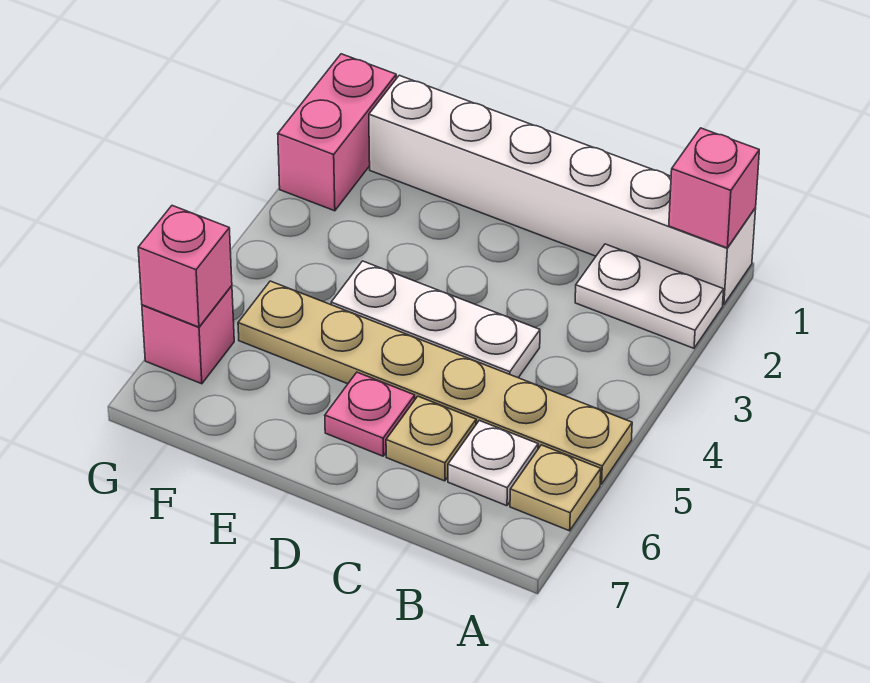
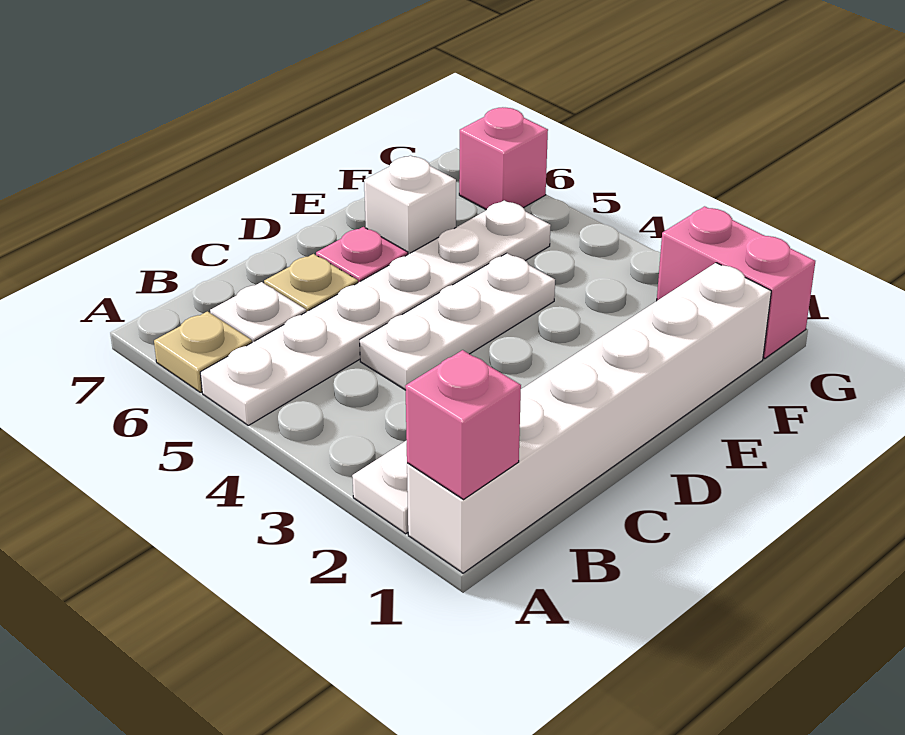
tan plate A5:F5 level 1 -> white plate A5:F5 level 1
none -> white brick E6 level 1
pink brick G6 level 2 -> none

